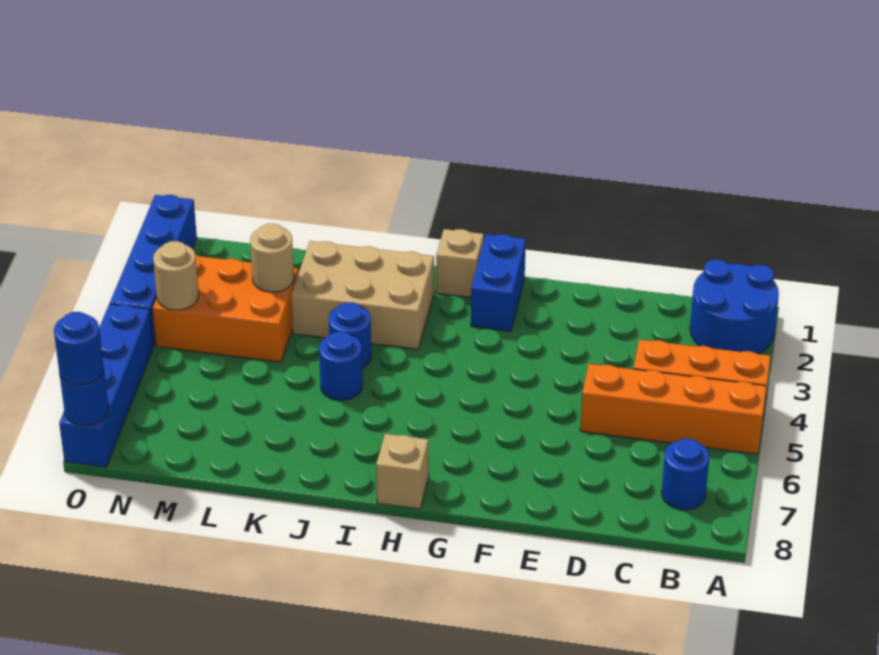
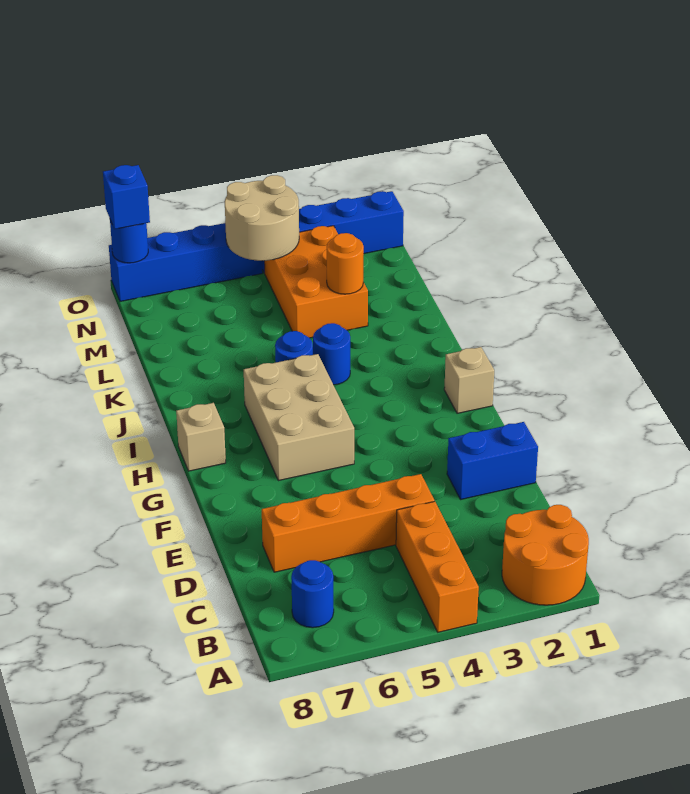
blue round brick A1:B2 level 1 -> orange round brick A1:B2 level 1
orange brick A5:D5 level 1 -> orange brick D4:D7 level 1
blue brick G1:G2 level 1 -> blue brick E1:E2 level 1
tan brick I2:K3 level 1 -> tan brick G5:I6 level 1
tan round brick L3 level 2 -> orange round brick L3 level 2
tan round brick N4 level 2 -> tan round brick N4:O5 level 2
blue round brick O8 level 3 -> blue brick O8 level 3

